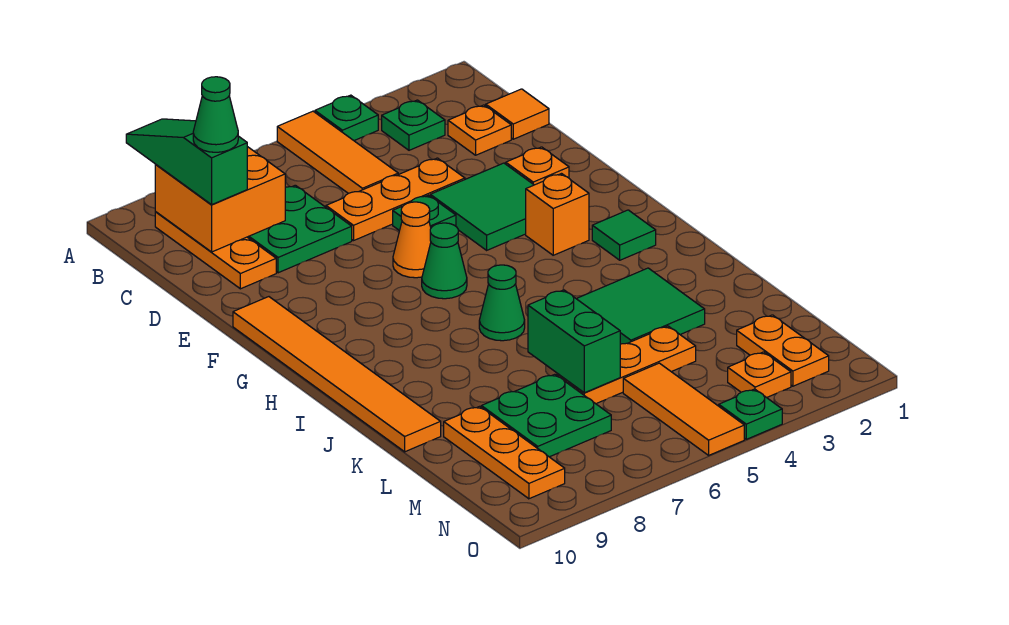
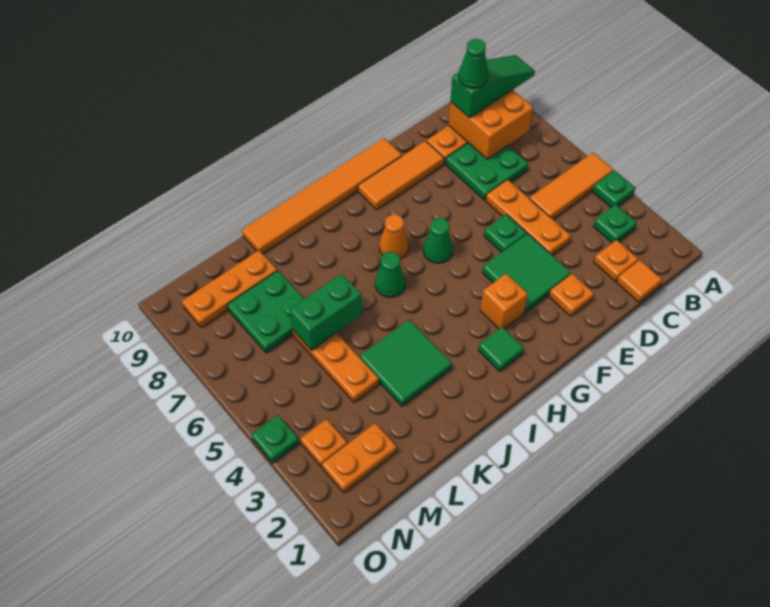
orange cone F6 level 1 -> orange cone H7 level 1
orange tile M5:O5 level 1 -> orange tile E9:G9 level 1

